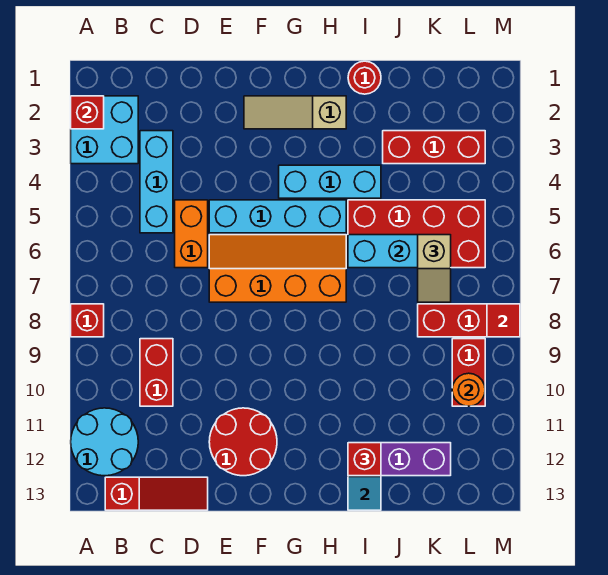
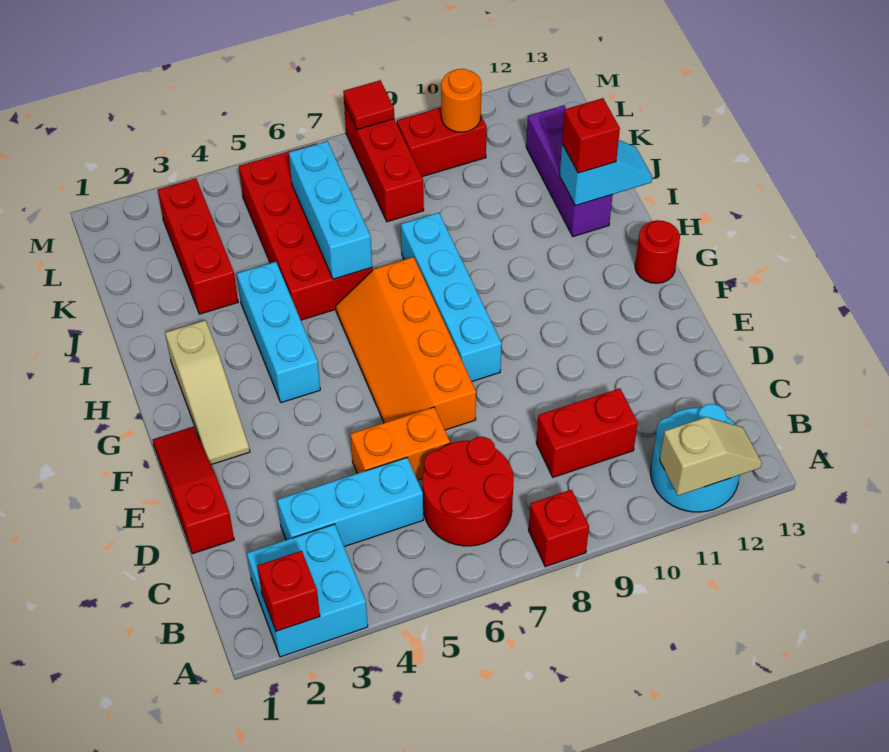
red slope B13:D13 level 1 top B -> red slope D1:F1 level 1 top D
cyan brick E5:H5 level 1 -> cyan brick F8:I8 level 1
red round brick E11:F12 level 1 -> red round brick B6:C7 level 1
red round brick I1 level 1 -> red round brick G13 level 1
tan slope K6:K7 level 3 top 6 -> tan slope A11:A12 level 2 top 11

